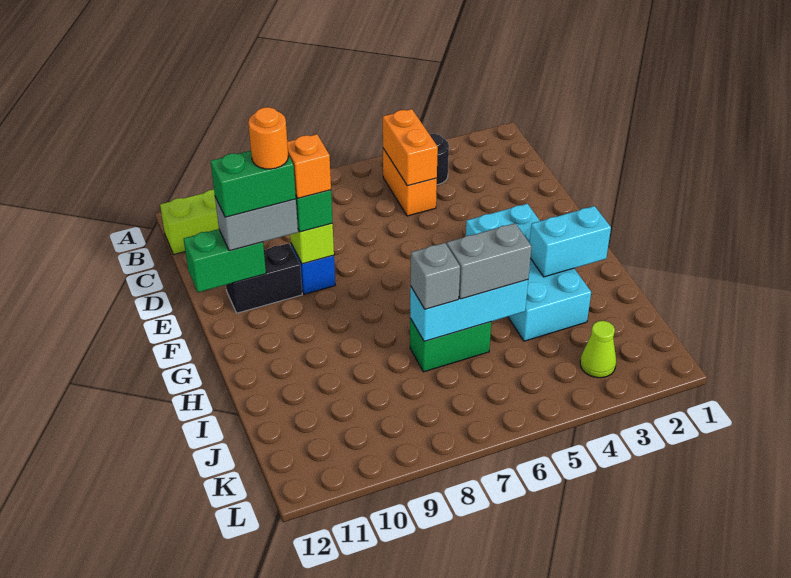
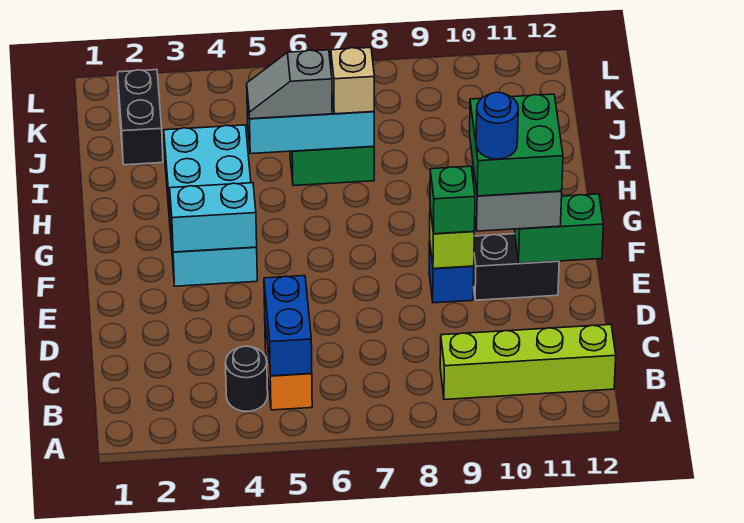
orange brick B5:C5 level 2 -> blue brick B5:C5 level 2
orange brick E9 level 4 -> none
green brick E10:E11 level 4 -> green brick E10:F11 level 4
orange round brick E10 level 5 -> blue round brick E10 level 5
cyan brick H2:H3 level 2 -> cyan brick F3:F4 level 2
grey brick I5:I6 level 3 -> grey slope I5:I6 level 3 top 6
grey brick I7 level 3 -> tan brick I7 level 3
none -> black brick J2:K2 level 1
lime cone K3 level 1 -> none

